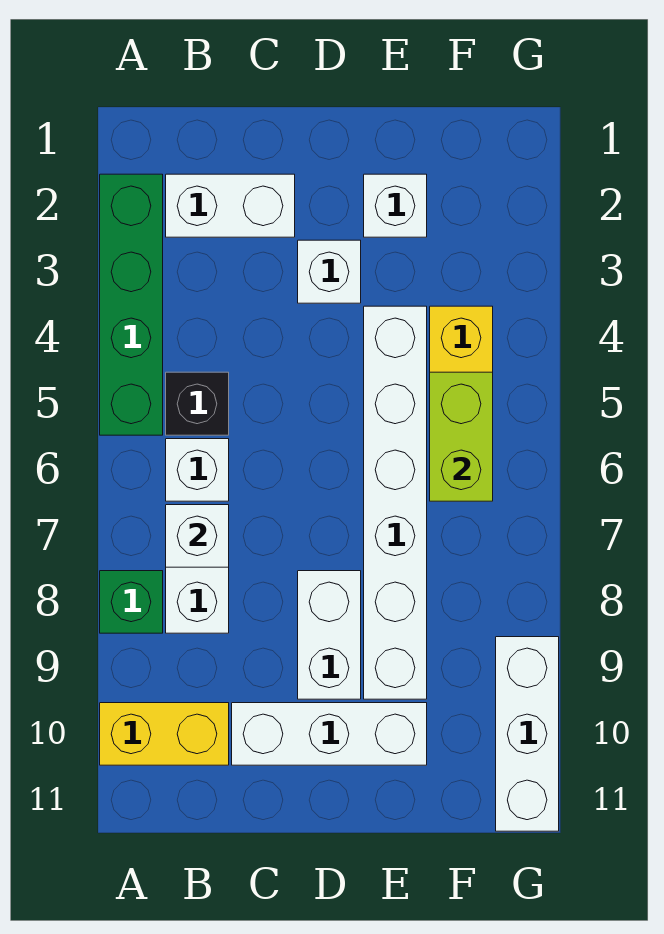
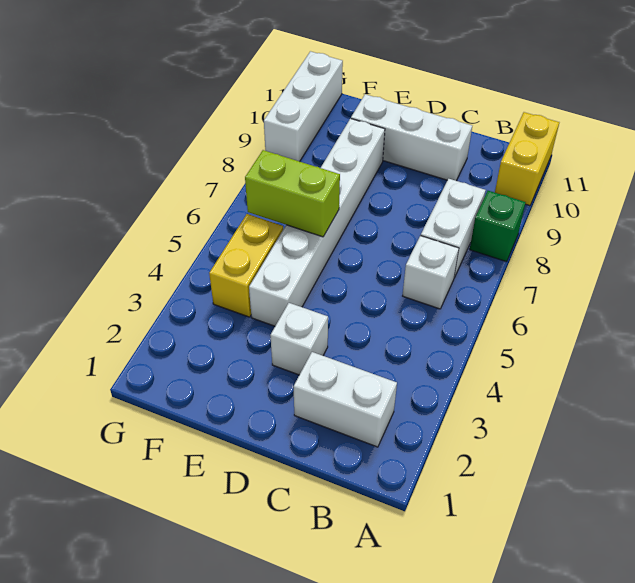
green brick A2:A5 level 1 -> none
yellow brick A10:B10 level 1 -> yellow brick A10:A11 level 1
black brick B5 level 1 -> none
white brick B7 level 2 -> none
white brick D8:D9 level 1 -> none
white brick E2 level 1 -> none
lime brick F5:F6 level 2 -> lime brick E6:F6 level 2

